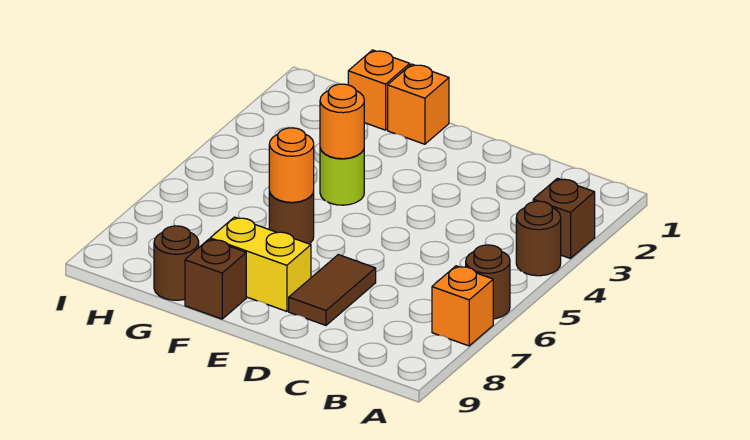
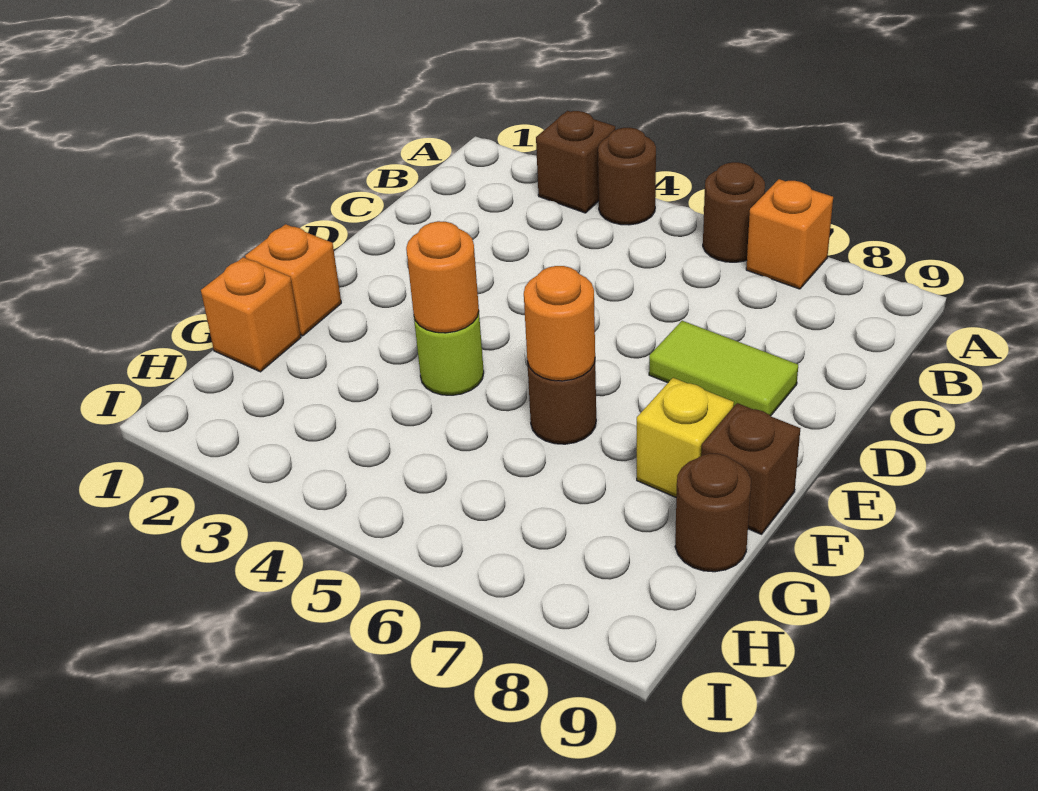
brown tile D7:D8 level 1 -> lime tile D7:D8 level 1
yellow brick E8:F8 level 1 -> yellow brick F8 level 1

